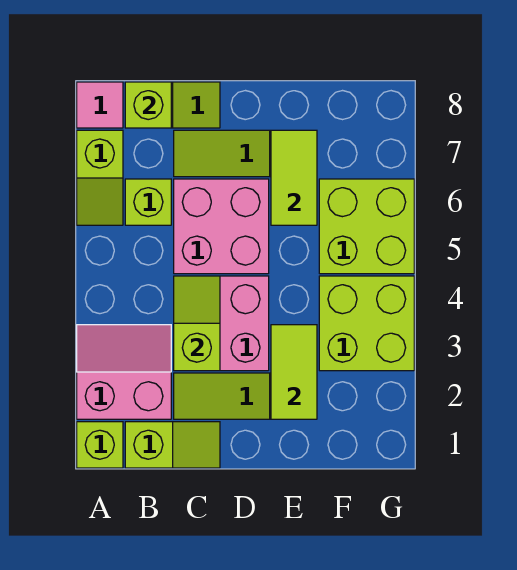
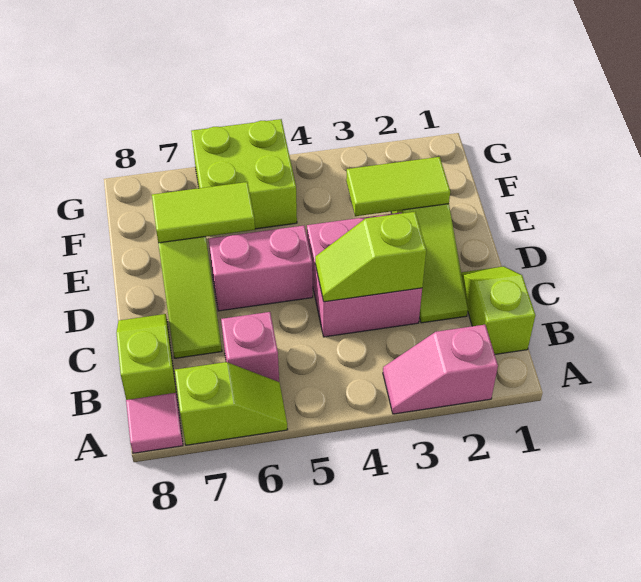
lime brick A1 level 1 -> none
pink slope A2:B3 level 1 top 2 -> pink slope A2:A3 level 1 top 2
lime brick B6 level 1 -> pink brick B6 level 1
lime brick B8 level 2 -> none
pink brick C5:D6 level 1 -> pink brick D5:D6 level 1
lime brick F3:G4 level 1 -> none

